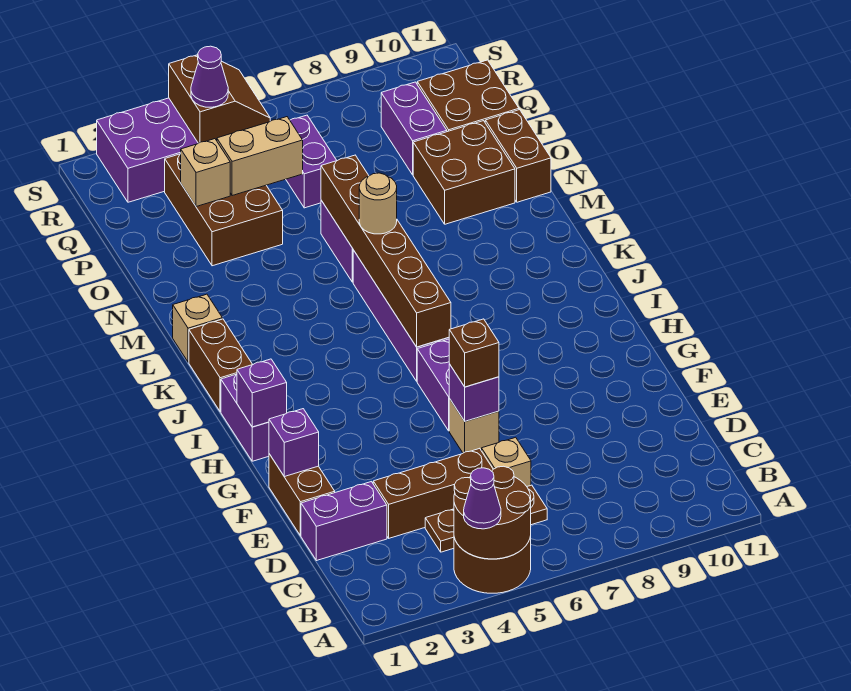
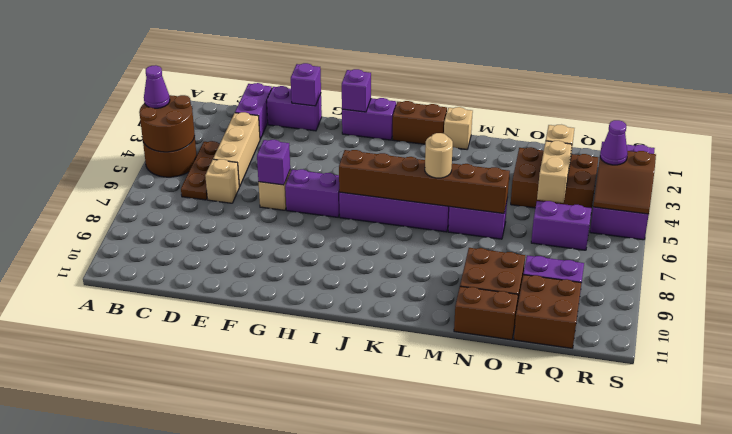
brown brick D3:D5 level 1 -> tan brick D3:D5 level 1
brown brick E1:F1 level 1 -> purple brick E1:F1 level 1
brown brick F6 level 3 -> none

